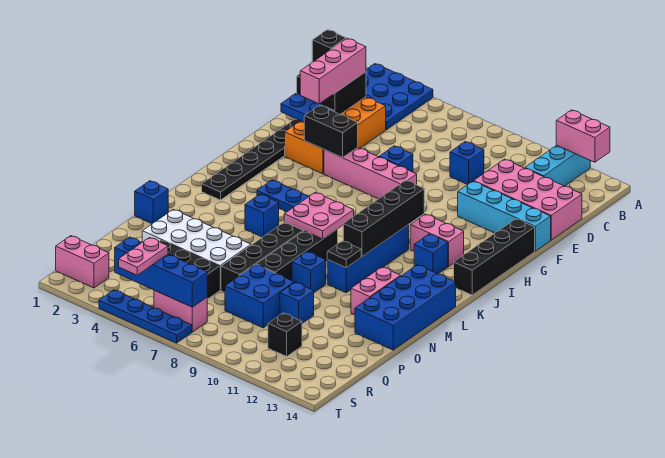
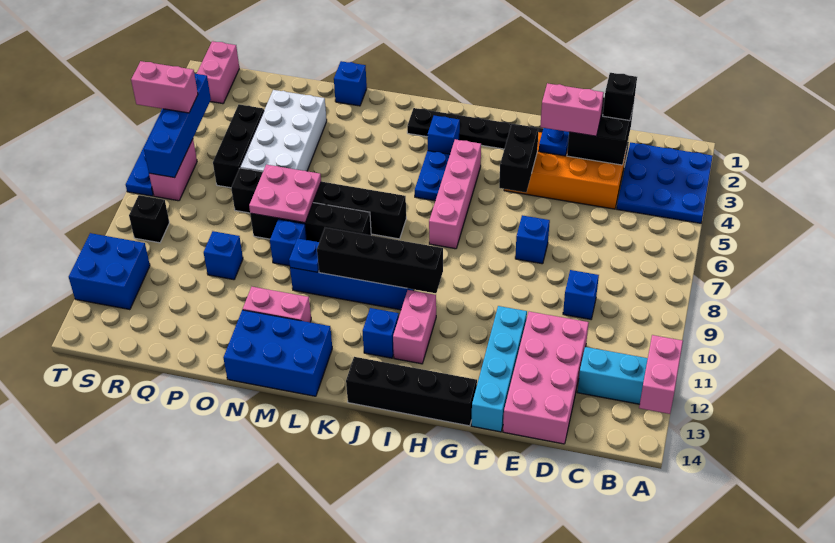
pink brick D3:F3 level 3 -> pink brick E3:F3 level 3
pink brick G5:G8 level 1 -> pink brick I4:I7 level 1
pink plate K7:L8 level 2 -> pink plate N7:O8 level 2
blue brick L5 level 1 -> blue brick J3 level 1
blue brick L13:O14 level 1 -> blue brick L13:N14 level 1
black plate M10 level 2 -> blue plate M10 level 2
blue brick P8:Q9 level 1 -> blue brick S11:T12 level 1
black brick R11 level 1 -> black brick S9 level 1
pink plate S5:T5 level 3 -> pink brick S5:T5 level 3

